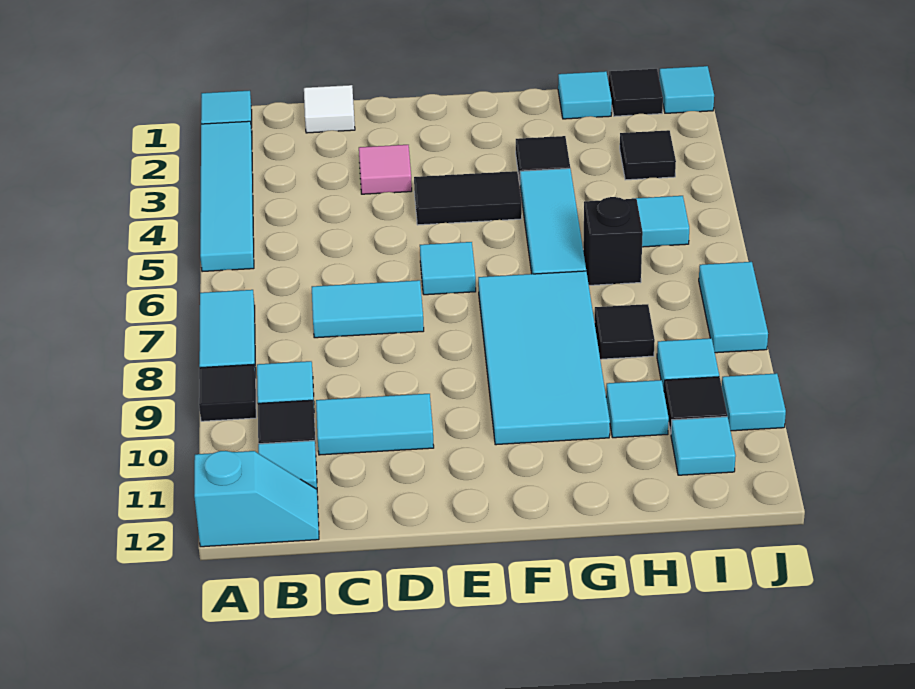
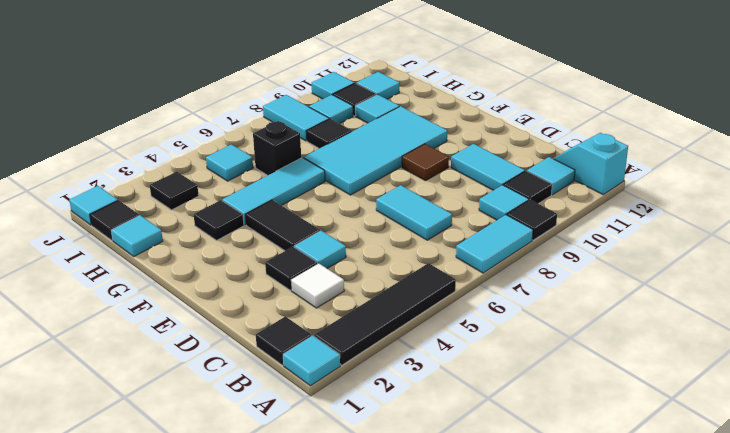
cyan tile A2:A5 level 1 -> black tile A2:A5 level 1
none -> black tile B1 level 1
white tile C1 level 1 -> white tile C3 level 1
pink tile D3 level 1 -> black tile D3 level 1
cyan tile E6 level 1 -> cyan tile D4 level 1
none -> brown tile E9 level 1
cyan tile J7:J8 level 1 -> cyan tile I8:J8 level 1

